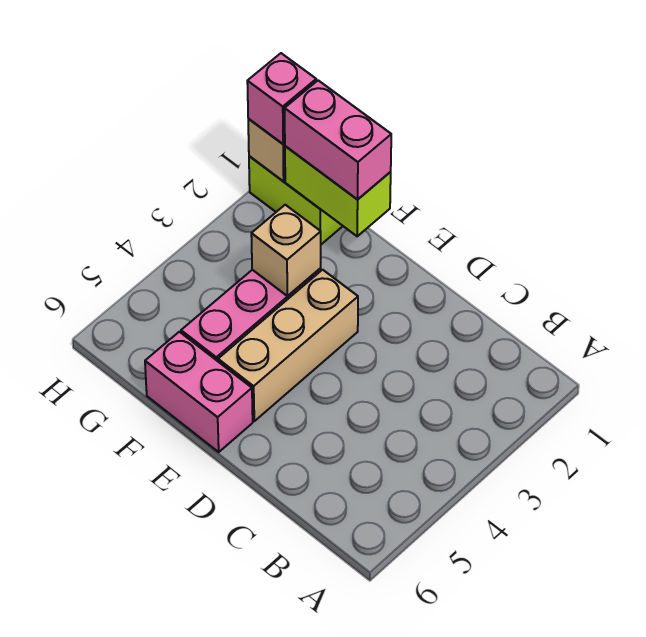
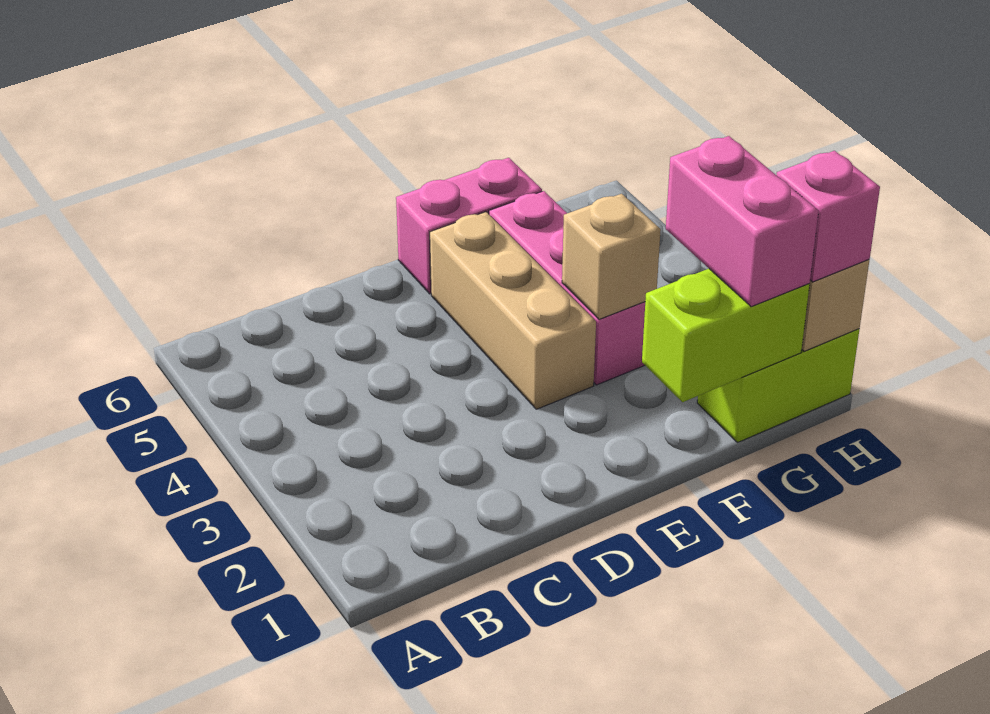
pink brick F1:G1 level 3 -> pink brick G1:G2 level 3

